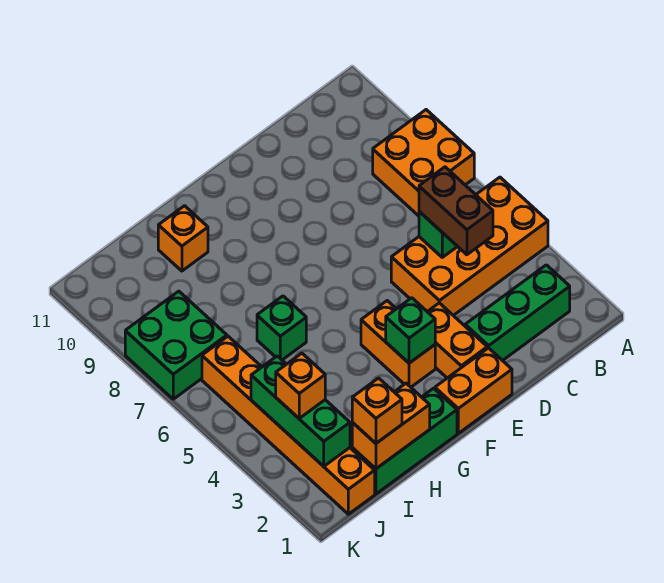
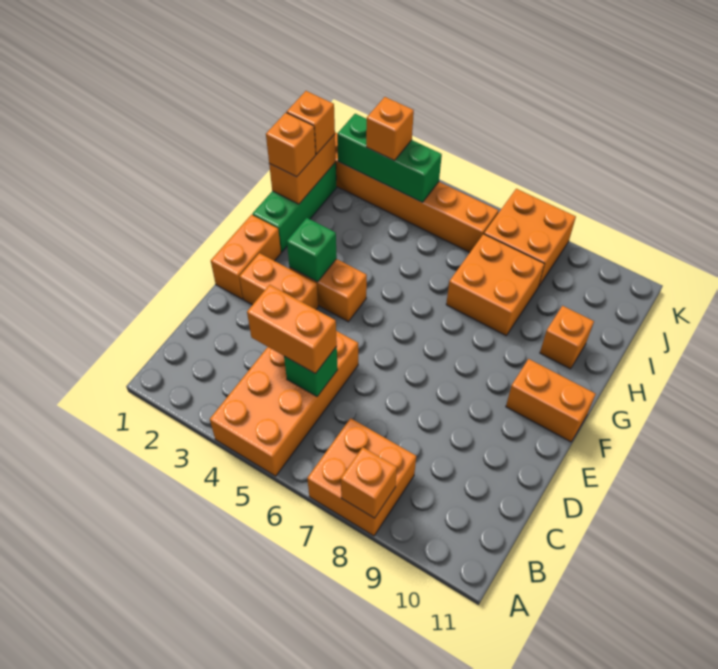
none -> orange brick A8 level 2
green brick B2:D2 level 1 -> none
brown brick C4:C5 level 3 -> orange brick C4:C5 level 3
none -> orange brick F10:F11 level 1
none -> orange brick H1 level 3
green brick H6 level 1 -> none
none -> orange brick H7:I8 level 1
green brick J7:K8 level 1 -> orange brick J7:K8 level 1

